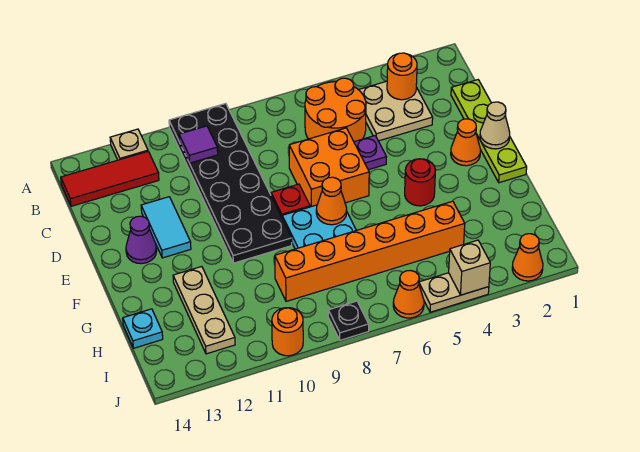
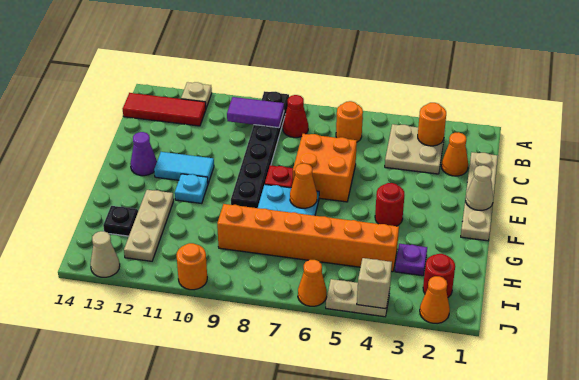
black plate A9:F10 level 1 -> black plate A9:F9 level 1
orange round brick B5:C6 level 1 -> orange round brick B6 level 1
none -> red cone B8 level 1
purple tile B10 level 2 -> purple tile B9:B10 level 2
lime plate C1:F1 level 1 -> tan plate C1:F1 level 1
purple plate D5 level 1 -> purple plate H3 level 1
cyan tile D12:E12 level 1 -> cyan tile E11:E12 level 1
orange cone E2 level 1 -> orange cone C2 level 1
cyan plate H14 level 1 -> cyan plate F11 level 1
none -> red round brick I2 level 1
black plate J8 level 1 -> black plate H13 level 1
none -> tan cone J13 level 1

